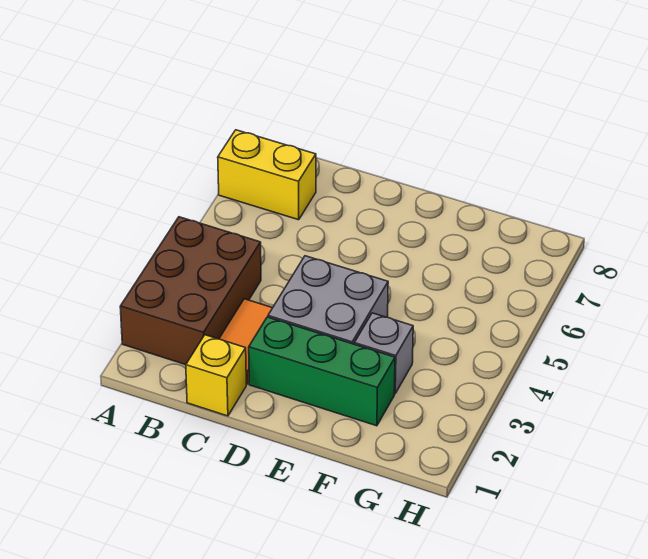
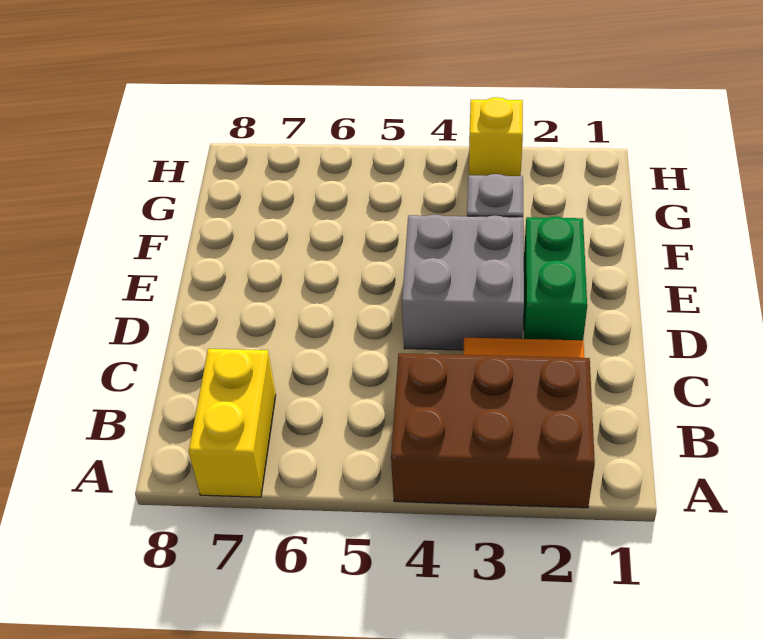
yellow brick C1 level 1 -> yellow brick H3 level 1
green brick D2:F2 level 1 -> green brick D2:E2 level 1

